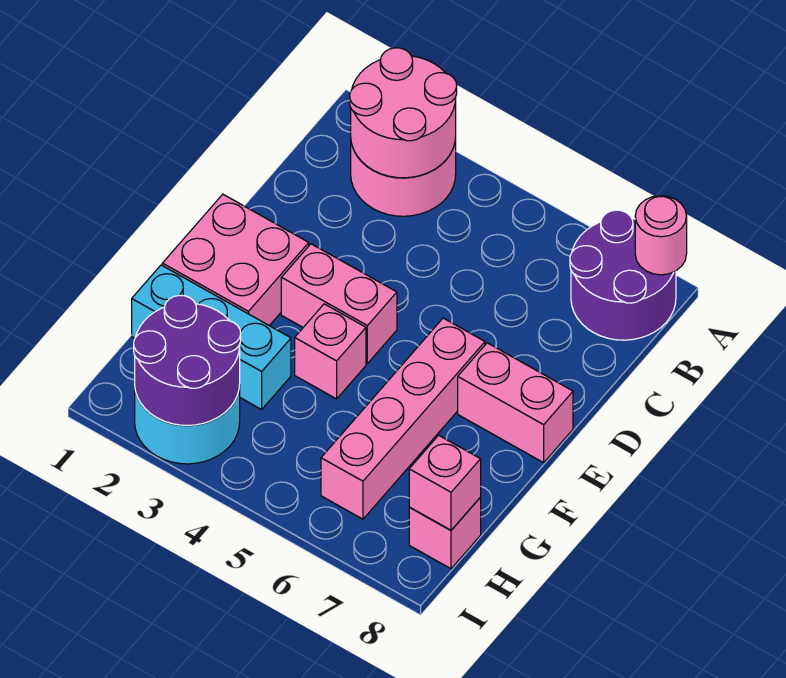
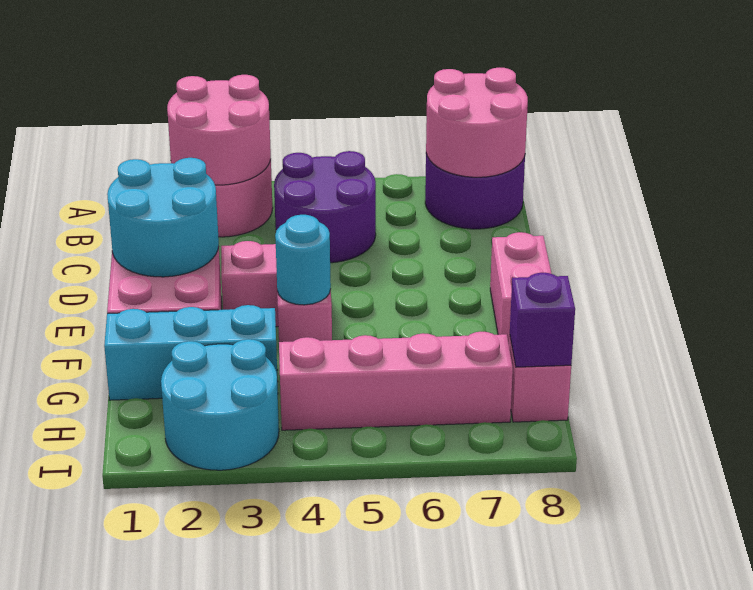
pink round brick A8 level 2 -> pink round brick A7:B8 level 2
none -> cyan round brick D1:E2 level 2
pink brick E6:H6 level 1 -> pink brick H4:H7 level 1
pink brick E7:E8 level 1 -> pink brick E8:F8 level 1
none -> cyan round brick F4 level 2
purple round brick H2:I3 level 2 -> purple round brick B4:C5 level 1
pink brick H8 level 2 -> purple brick H8 level 2

